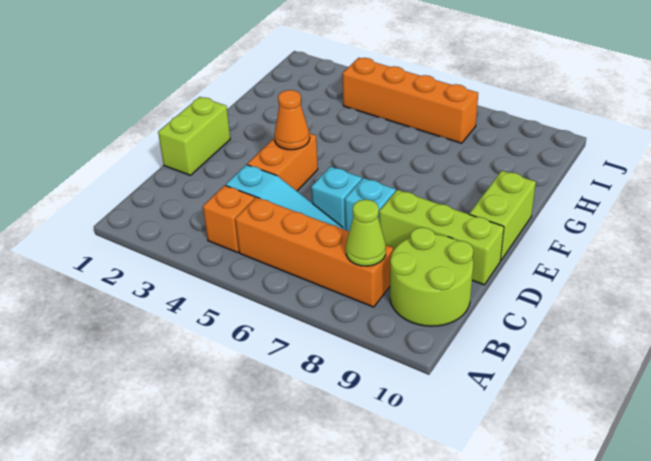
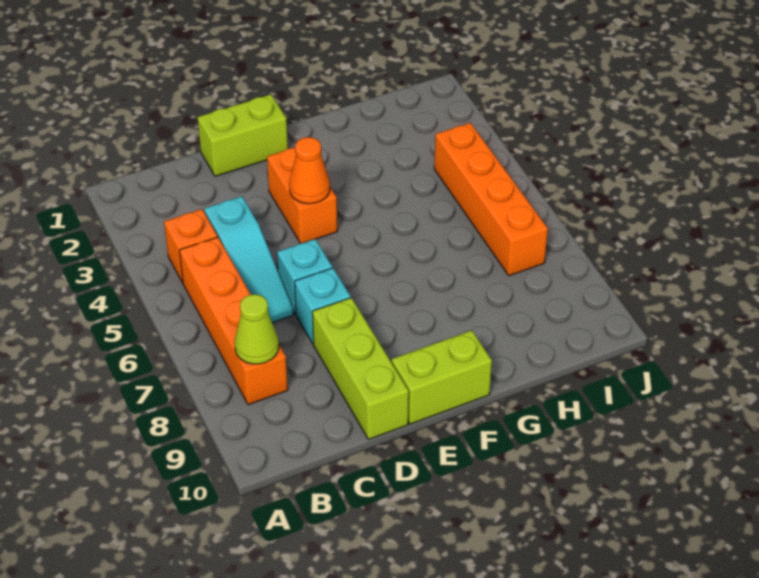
lime round brick B9:C10 level 1 -> none
orange brick D4:E4 level 1 -> orange brick E3:E4 level 1

